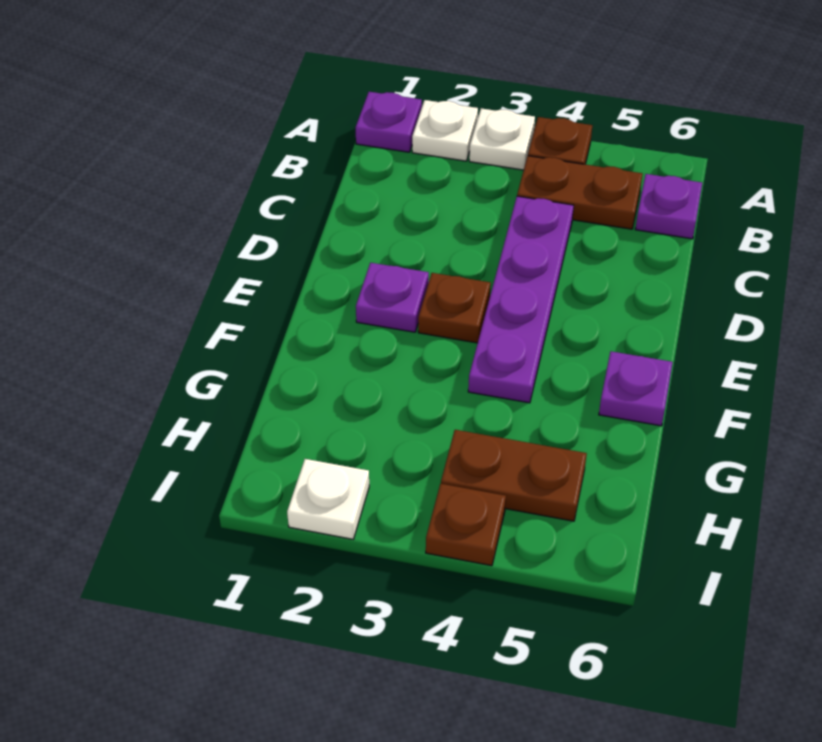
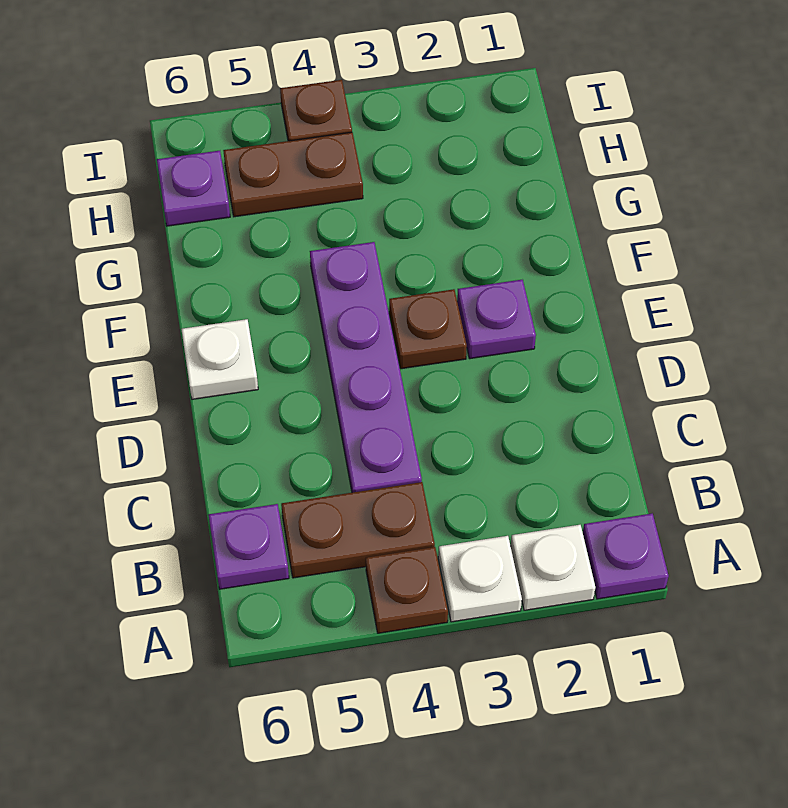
purple plate F6 level 1 -> purple plate H6 level 1
white plate I2 level 1 -> white plate E6 level 1

